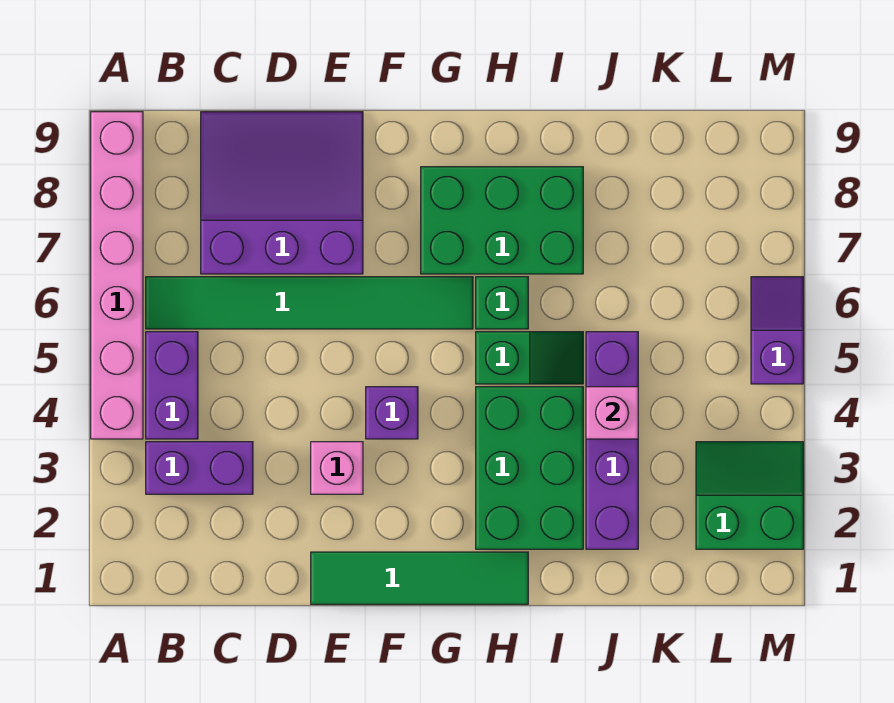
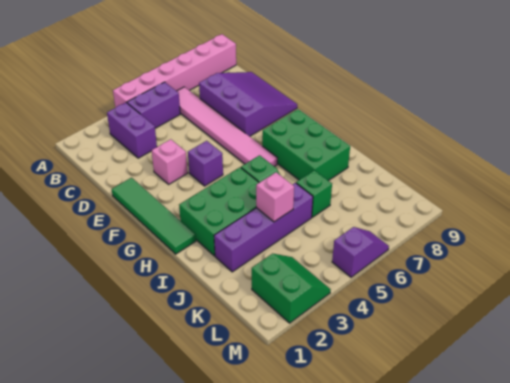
green tile B6:G6 level 1 -> pink tile B6:G6 level 1
green brick H6 level 1 -> green brick J6 level 1

